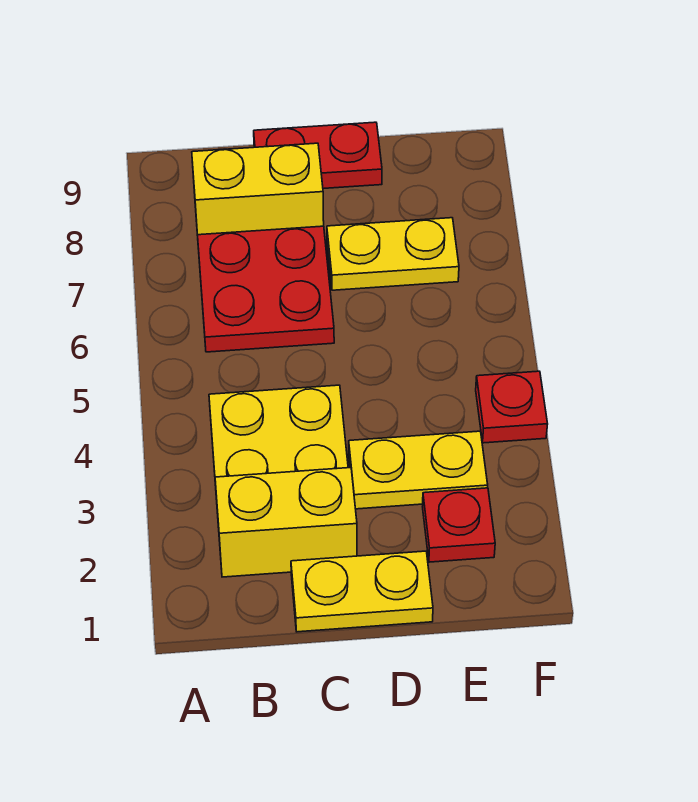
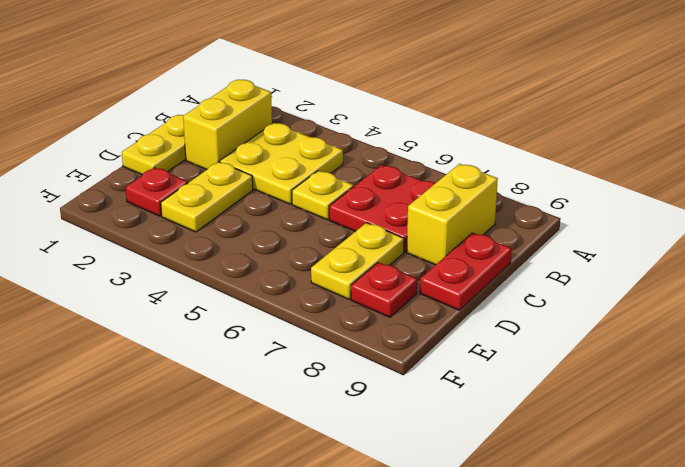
none -> yellow plate C5 level 1
red plate F4 level 1 -> red plate E8 level 1

